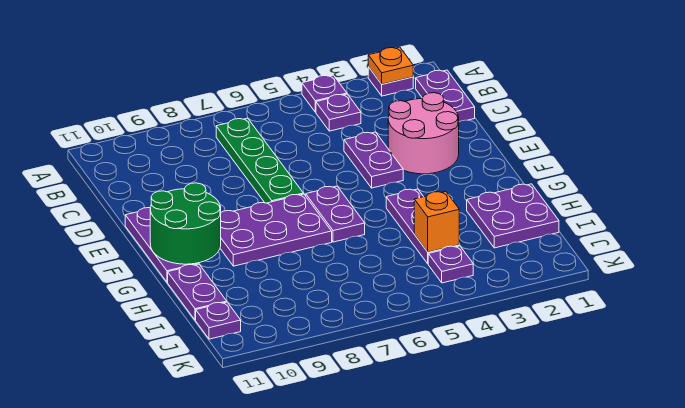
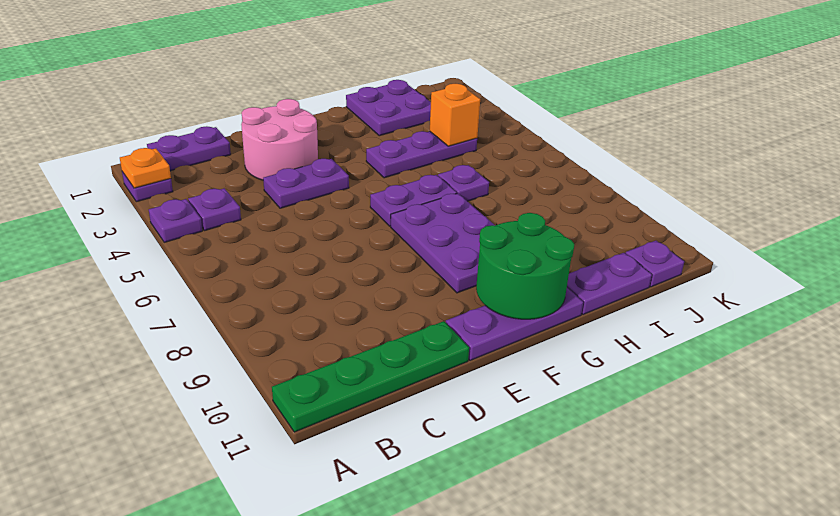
green plate B7:E7 level 1 -> green plate A11:D11 level 1
purple plate J4 level 1 -> purple plate H6 level 1

